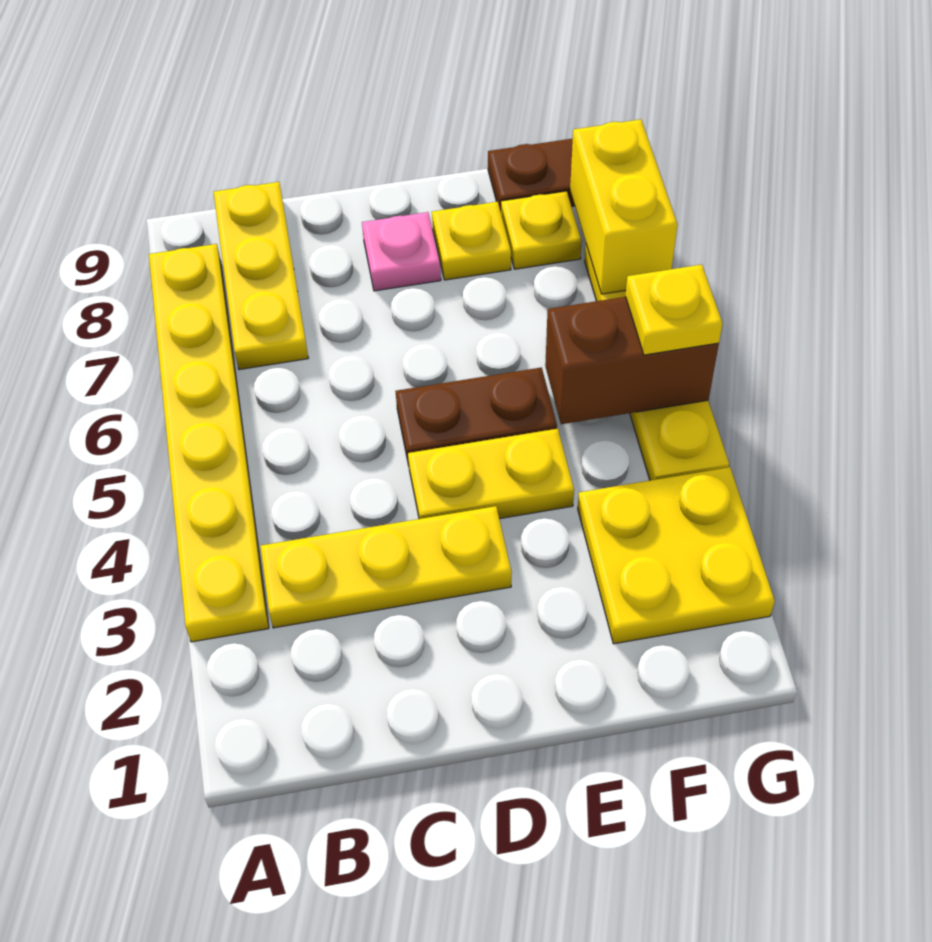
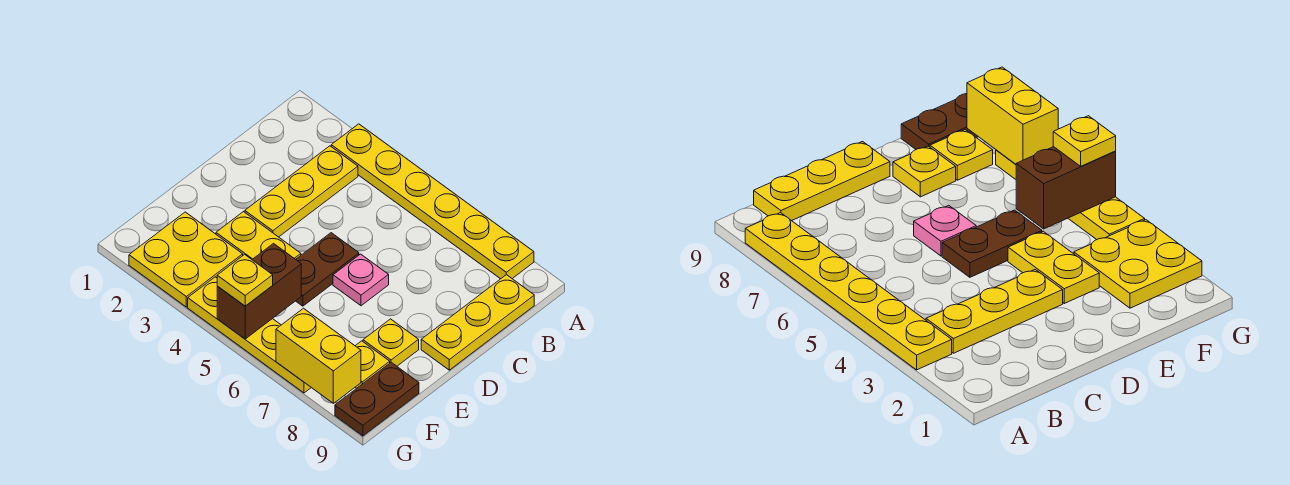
yellow plate B7:B9 level 1 -> yellow plate B9:D9 level 1
yellow plate D4:E4 level 1 -> yellow plate E3:E4 level 1
pink plate D8 level 1 -> pink plate D6 level 1

